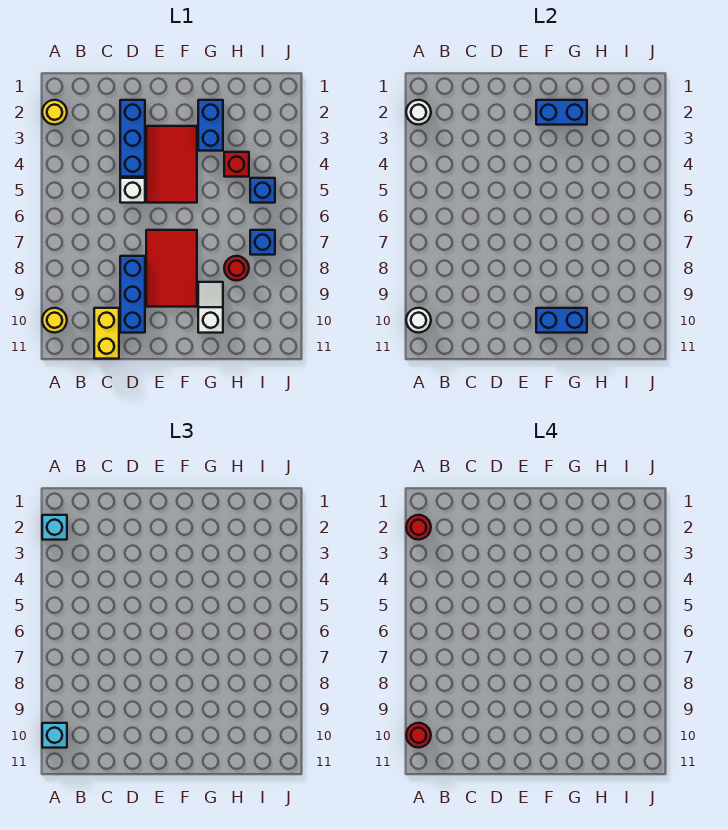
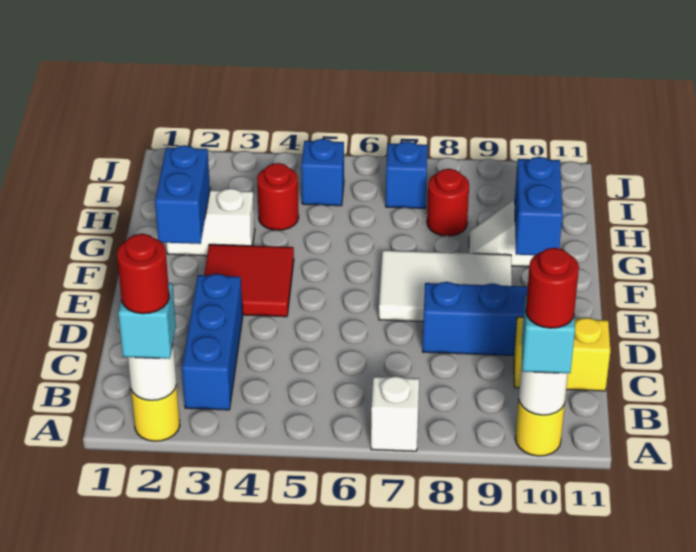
blue brick D2:D4 level 1 -> blue brick B3:D3 level 1
white brick D5 level 1 -> white brick A7 level 1
red tile E3:F5 level 1 -> red tile E3:F4 level 1
red tile E7:F9 level 1 -> white tile E7:F9 level 1
blue brick G2:G3 level 1 -> white brick G2:G3 level 1
red brick H4 level 1 -> red round brick H4 level 1

